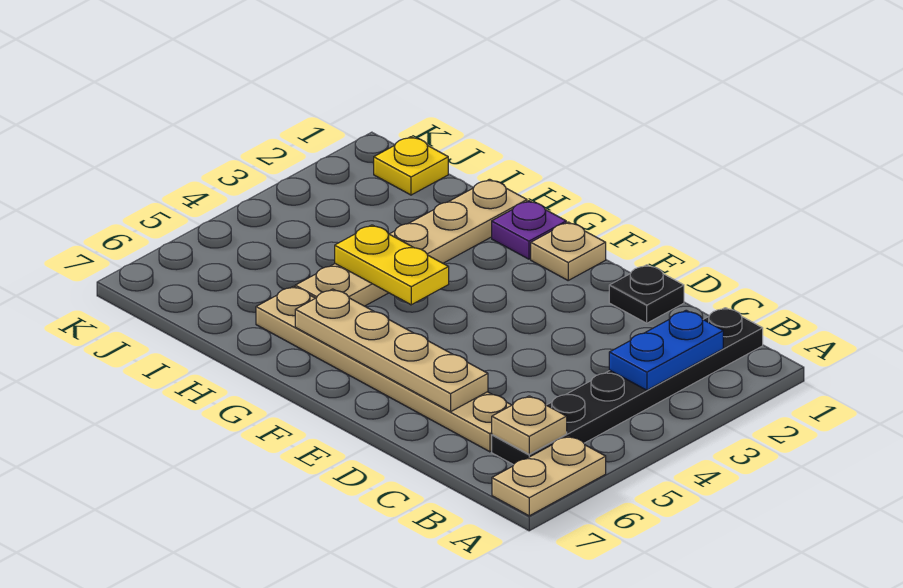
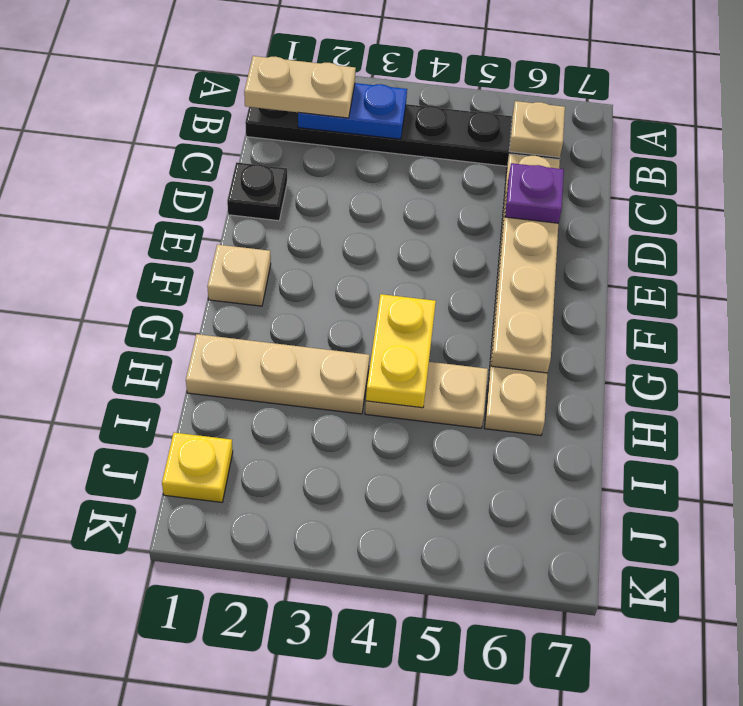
tan plate A6:A7 level 1 -> tan plate B1:B2 level 3
purple plate G1 level 1 -> purple plate D6 level 3

